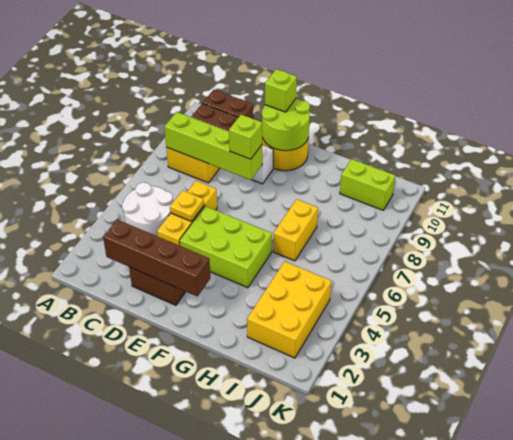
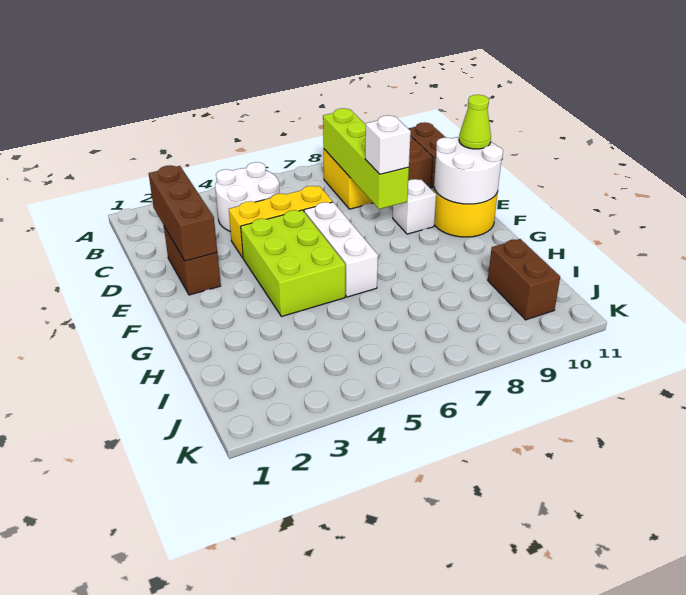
brown brick C2:F2 level 2 -> brown brick C2:E2 level 2
yellow plate D5 level 2 -> none
none -> white brick E6:G6 level 1
lime brick E8 level 3 -> white brick E8 level 3
lime round brick E10:F11 level 2 -> white round brick E10:F11 level 2
lime brick E11 level 3 -> lime cone E11 level 3
yellow brick H6:H7 level 1 -> none
yellow brick I2:J4 level 1 -> none
lime brick I10:J10 level 1 -> brown brick I10:J10 level 1

